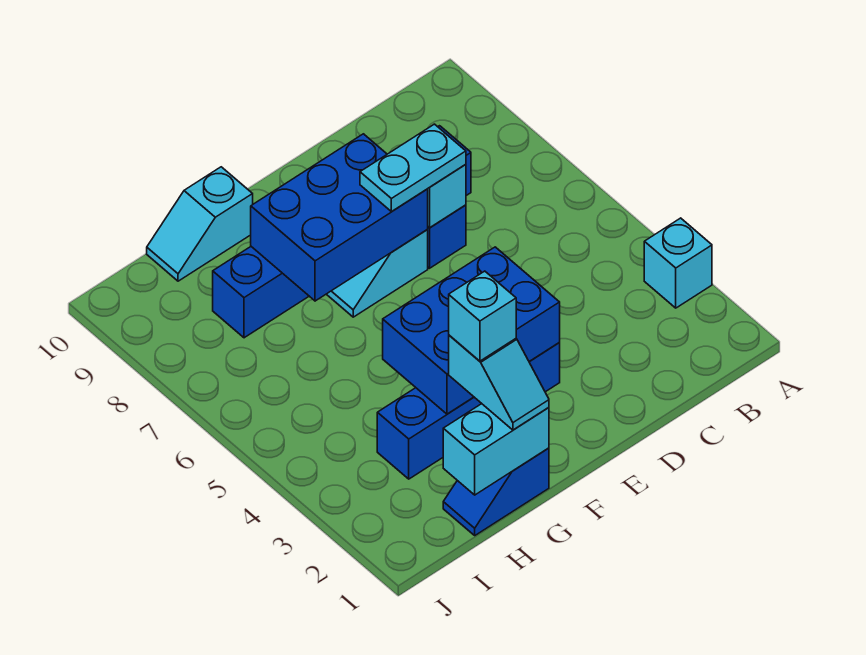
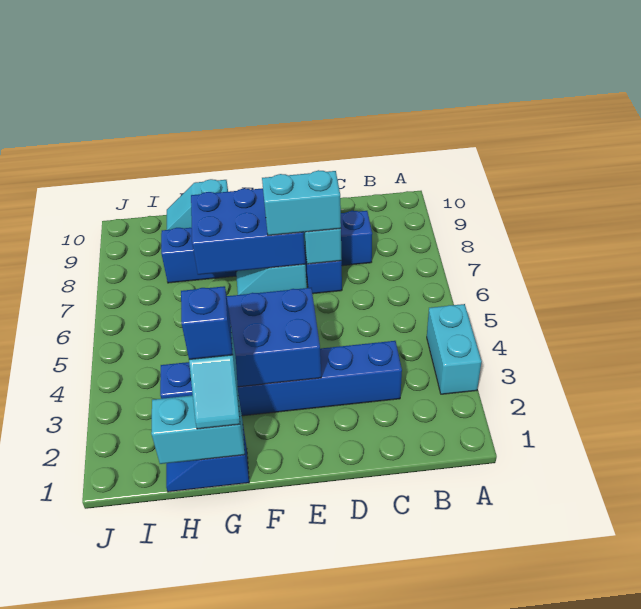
cyan brick A3 level 1 -> cyan brick A3:A4 level 1
cyan plate D7:E7 level 3 -> cyan brick D7:E7 level 3
blue brick E3:H3 level 1 -> blue brick C3:H3 level 1
cyan brick G2 level 4 -> blue brick G2 level 4

